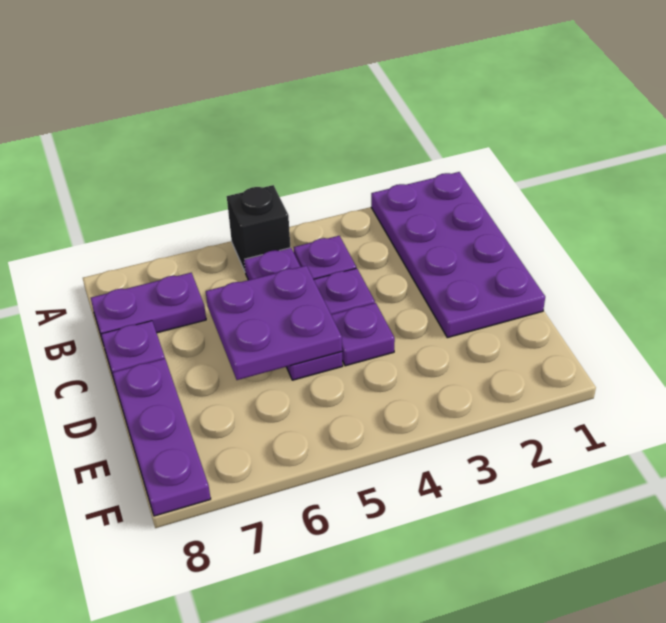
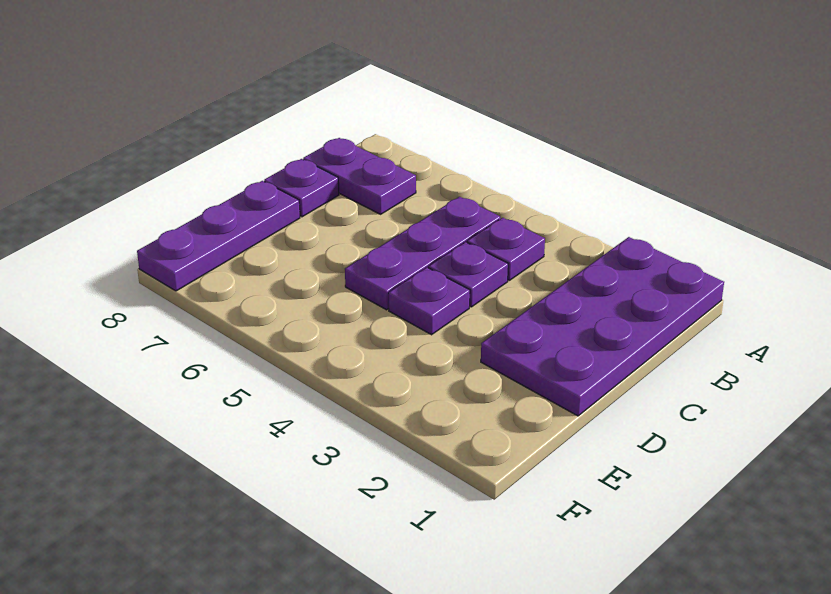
black brick A5 level 1 -> none
purple plate C5:D6 level 2 -> none

